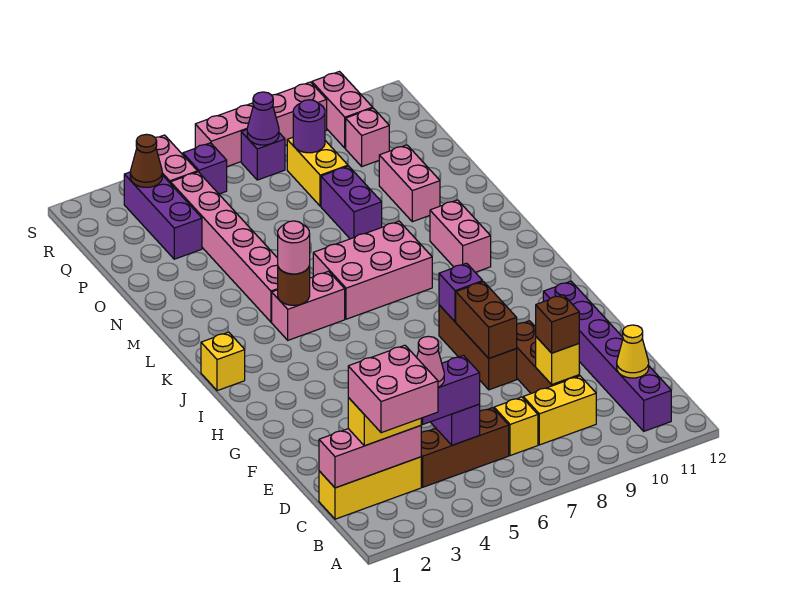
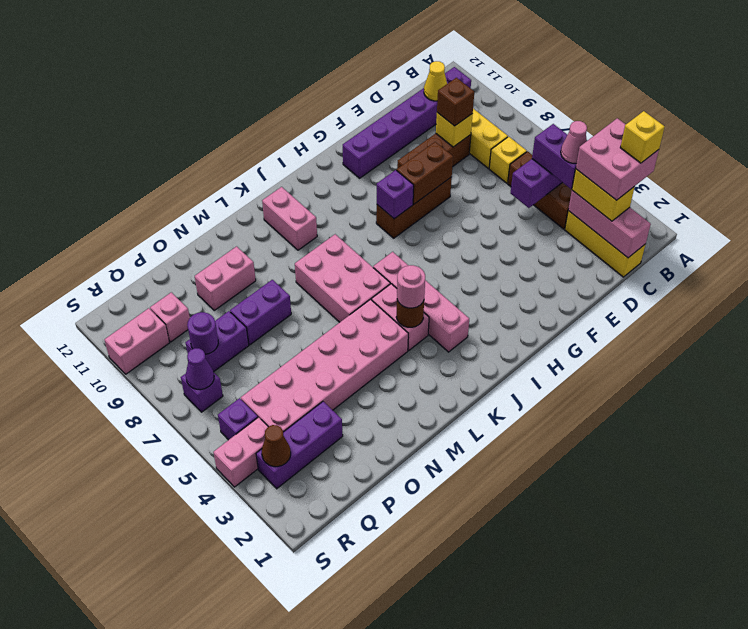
yellow brick J1 level 1 -> yellow brick B2 level 5
pink brick K10:L10 level 1 -> pink brick K10:K11 level 1
pink brick L4:Q4 level 1 -> pink brick L4:Q5 level 1
yellow brick P8:Q8 level 1 -> purple brick P8:Q8 level 1
pink brick S6:S9 level 1 -> pink brick J3:J6 level 1

